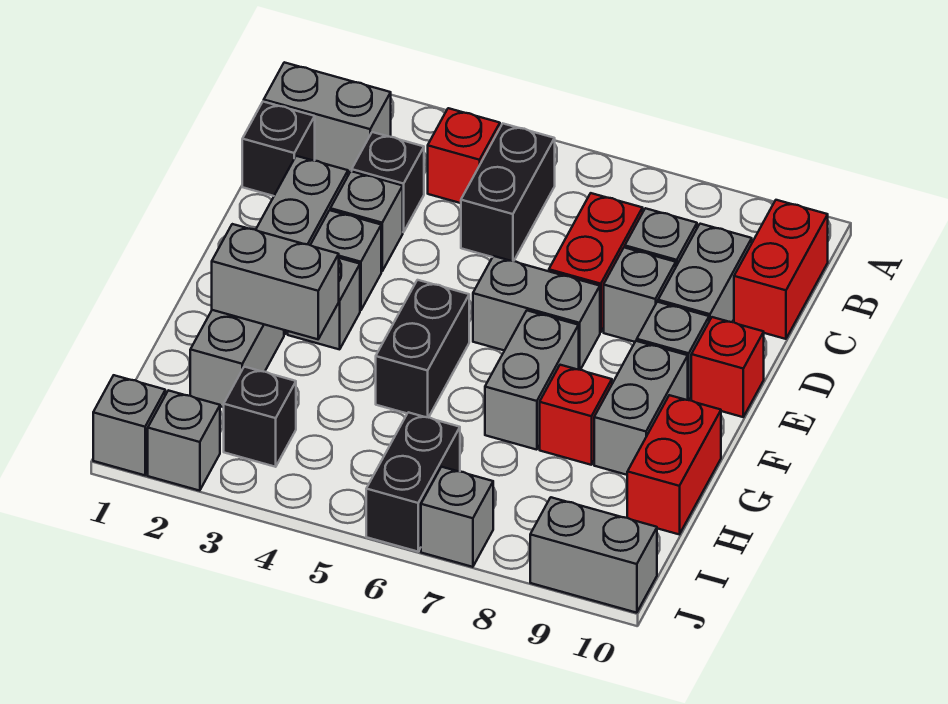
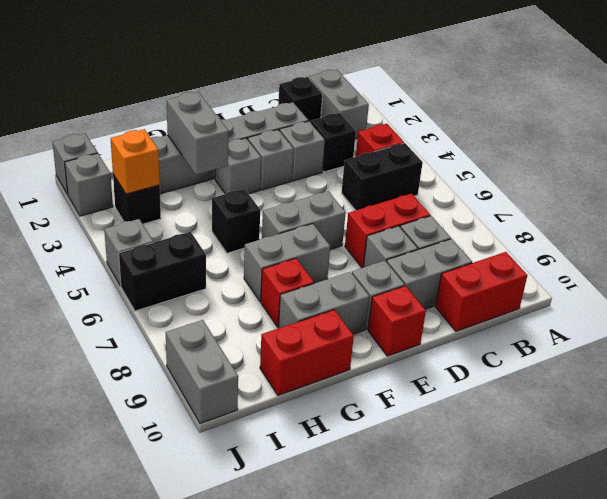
grey brick E6:E7 level 1 -> grey brick E6:F6 level 1
black brick F5:G5 level 1 -> black brick G5 level 1
none -> orange brick I3 level 2
grey brick J7 level 1 -> grey brick J5 level 1

